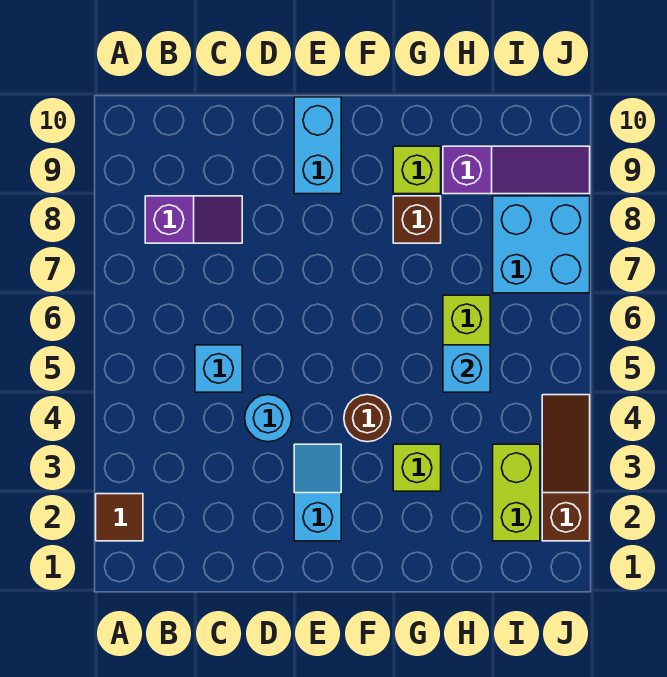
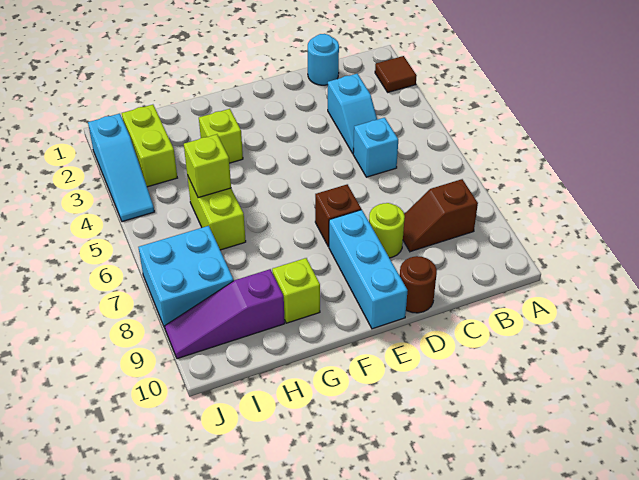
purple slope B8:C8 level 1 top B -> brown slope B8:C8 level 1 top B
cyan round brick D4 level 1 -> cyan round brick C1 level 1
none -> lime round brick D8 level 1
cyan slope E2:E3 level 1 top 2 -> cyan slope C3:C4 level 1 top 3
cyan brick E9:E10 level 1 -> cyan brick E8:E10 level 1
brown round brick F4 level 1 -> brown round brick D10 level 1
brown brick G8 level 1 -> brown brick E7 level 1
cyan brick H5 level 2 -> lime brick H5 level 2
brown slope J2:J4 level 1 top 2 -> cyan slope J2:J4 level 1 top 2

